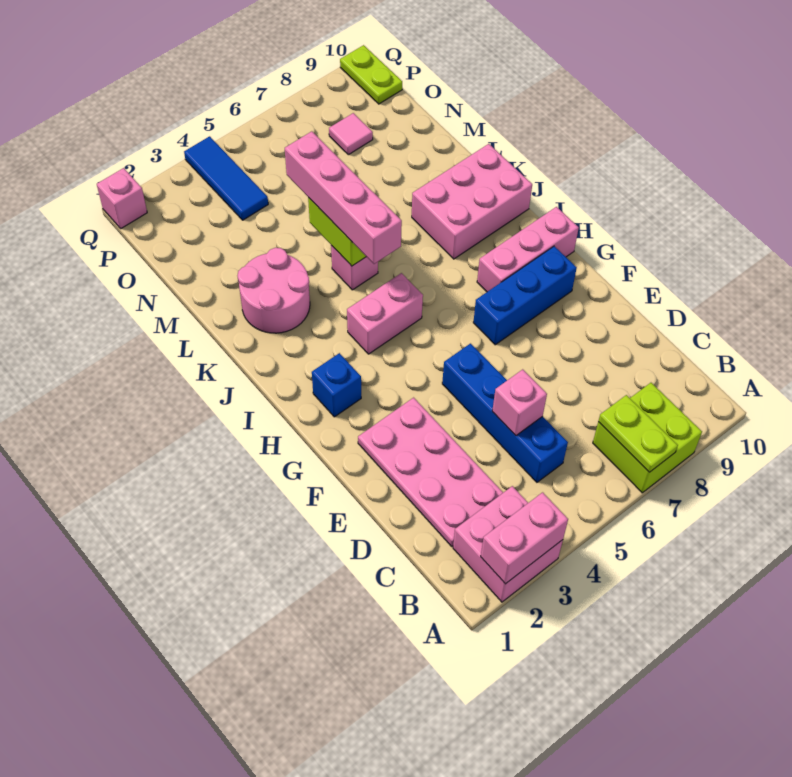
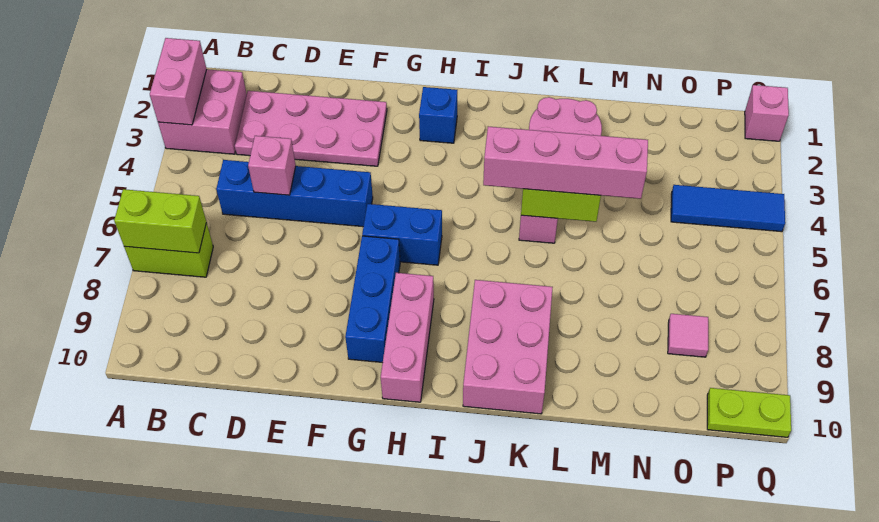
lime brick A7:B8 level 1 -> lime brick A7:B7 level 1
lime plate A7:B7 level 2 -> lime brick A7:B7 level 2
none -> blue brick G6:H6 level 1
pink brick I4:I5 level 1 -> none

